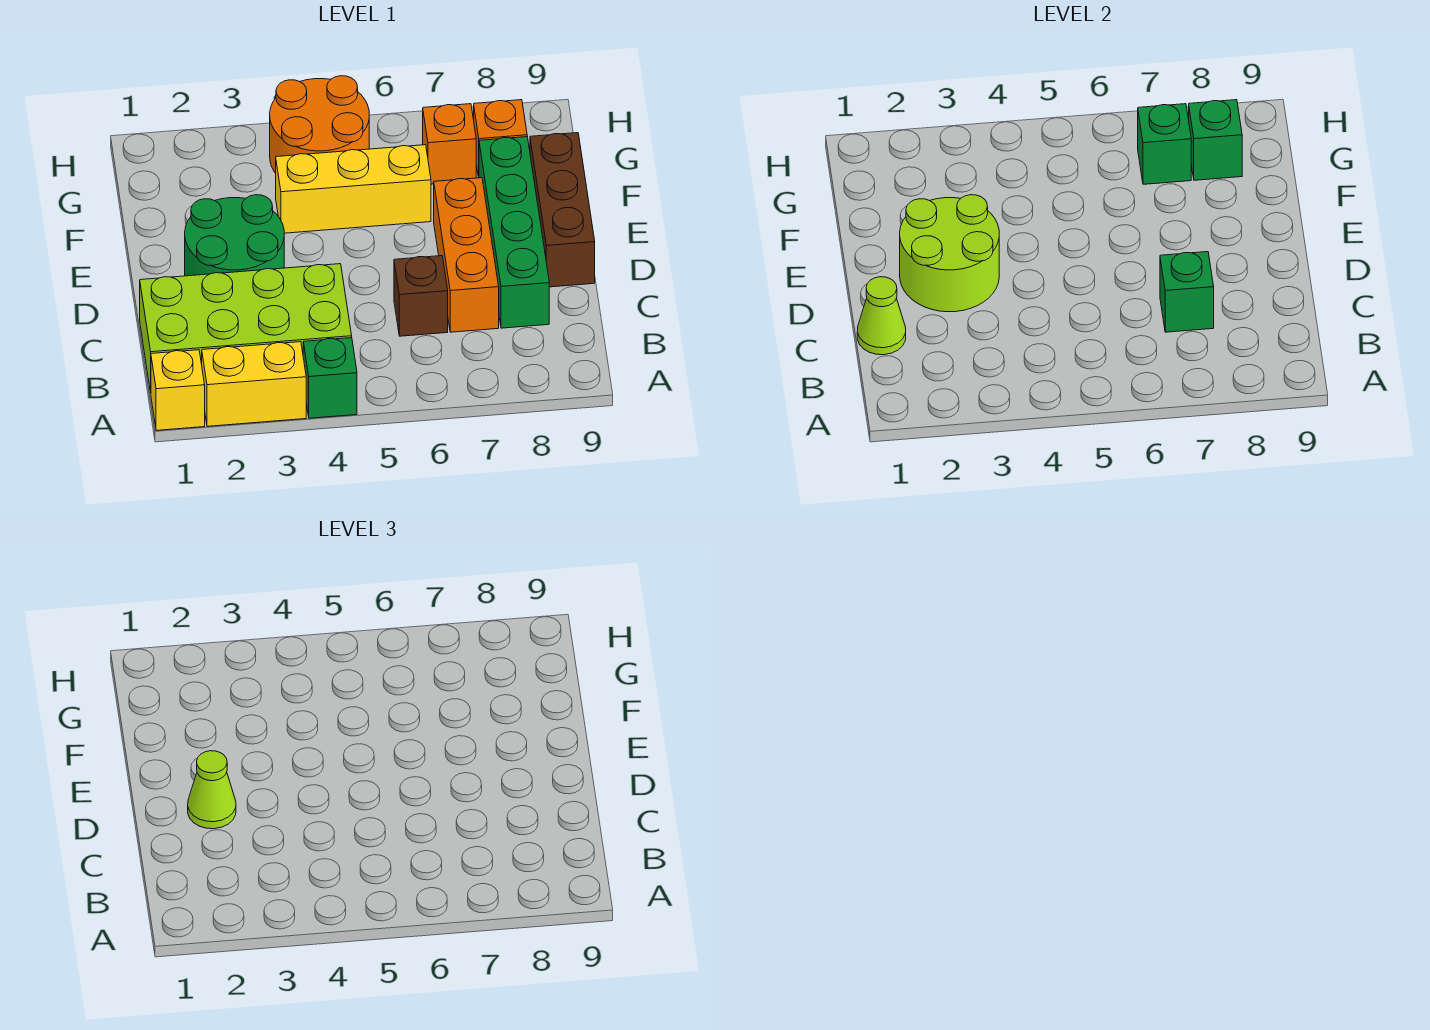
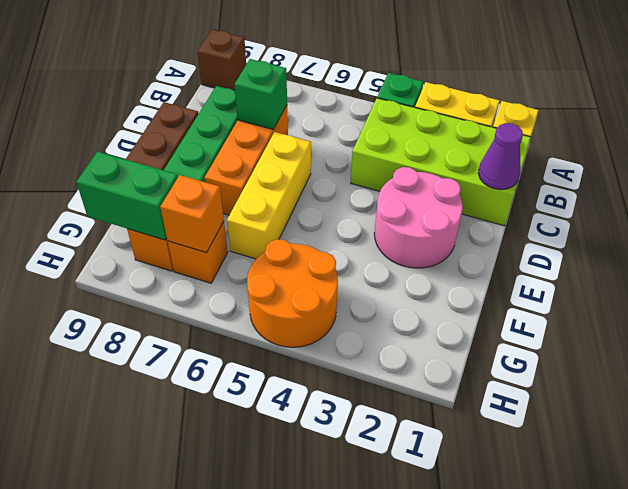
lime cone C1 level 2 -> purple cone C1 level 2
brown brick C6 level 1 -> brown brick A9 level 1
green round brick D2:E3 level 1 -> pink round brick D2:E3 level 1
lime round brick D2:E3 level 2 -> none
lime cone D2 level 3 -> none
yellow brick F4:F6 level 1 -> yellow brick D6:F6 level 1
green brick G7 level 2 -> orange brick G7 level 2
green brick G8 level 2 -> green brick G8:G9 level 2

